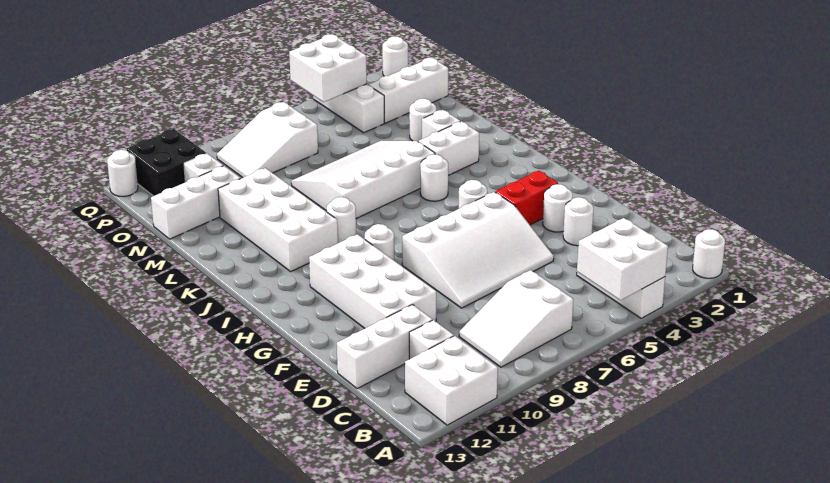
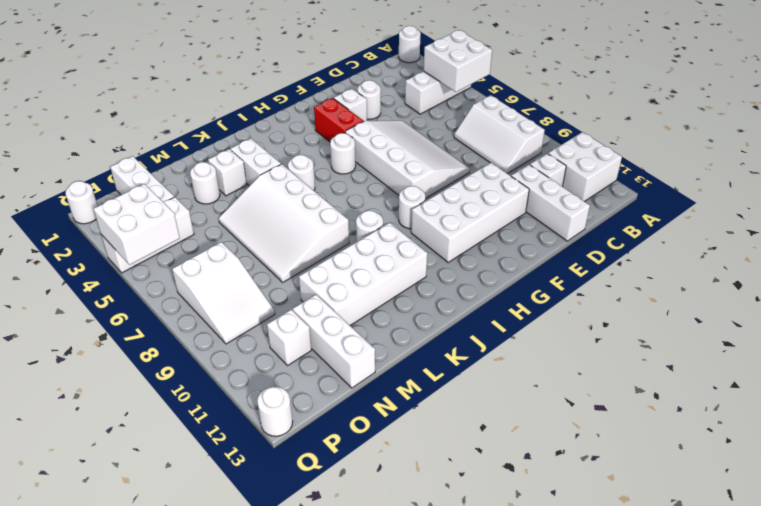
white slope B7:C9 level 1 top 7 -> white slope B7:C9 level 1 top B
white round brick F3 level 1 -> white brick F3 level 1
black brick P11:Q12 level 1 -> none

